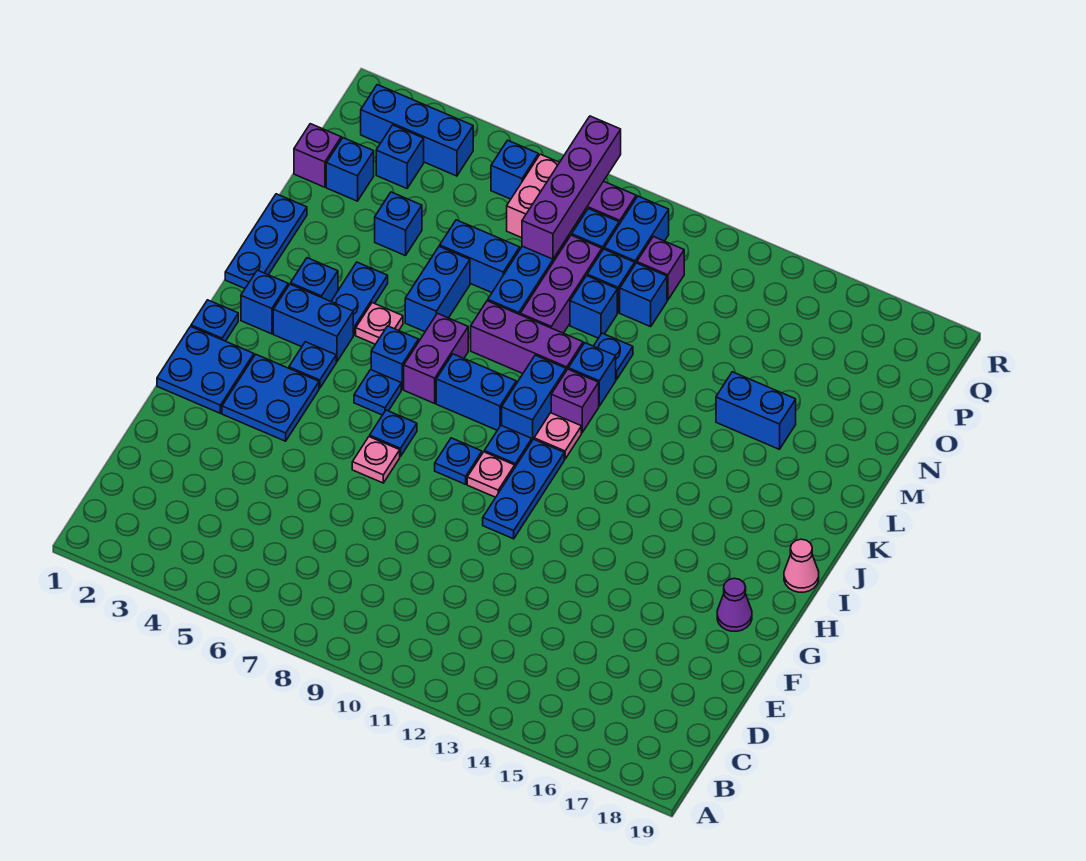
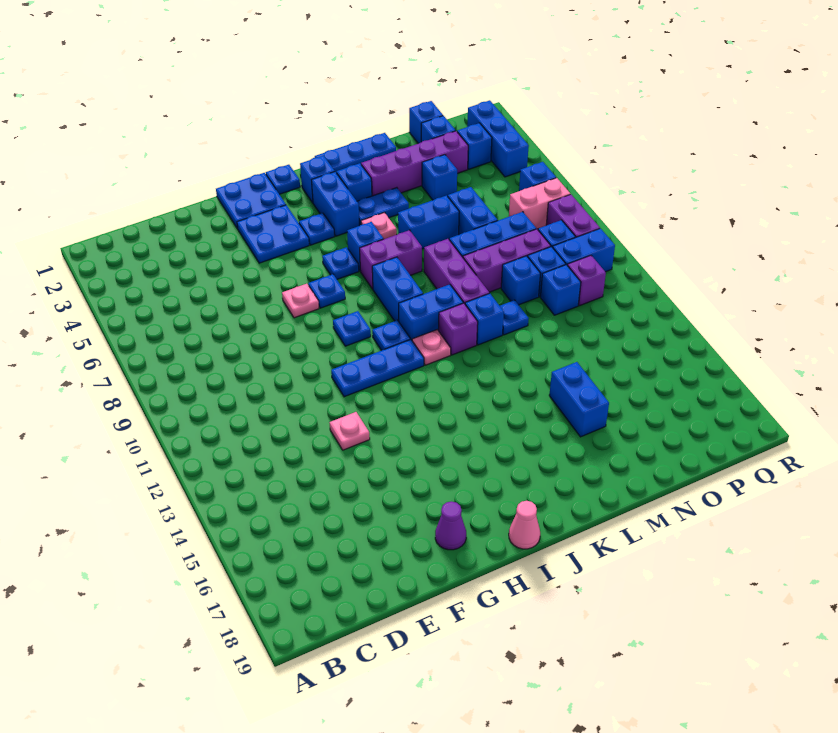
pink plate H10 level 1 -> pink plate F13 level 1
purple brick O1 level 1 -> blue brick O1 level 1
purple brick O8:R8 level 2 -> purple brick L3:O3 level 1

